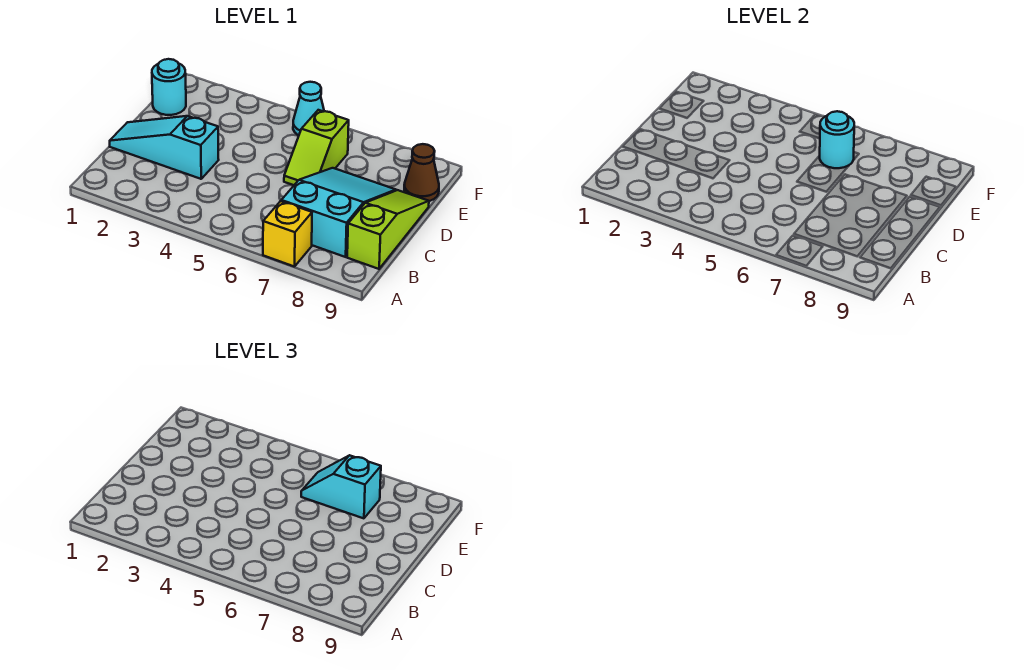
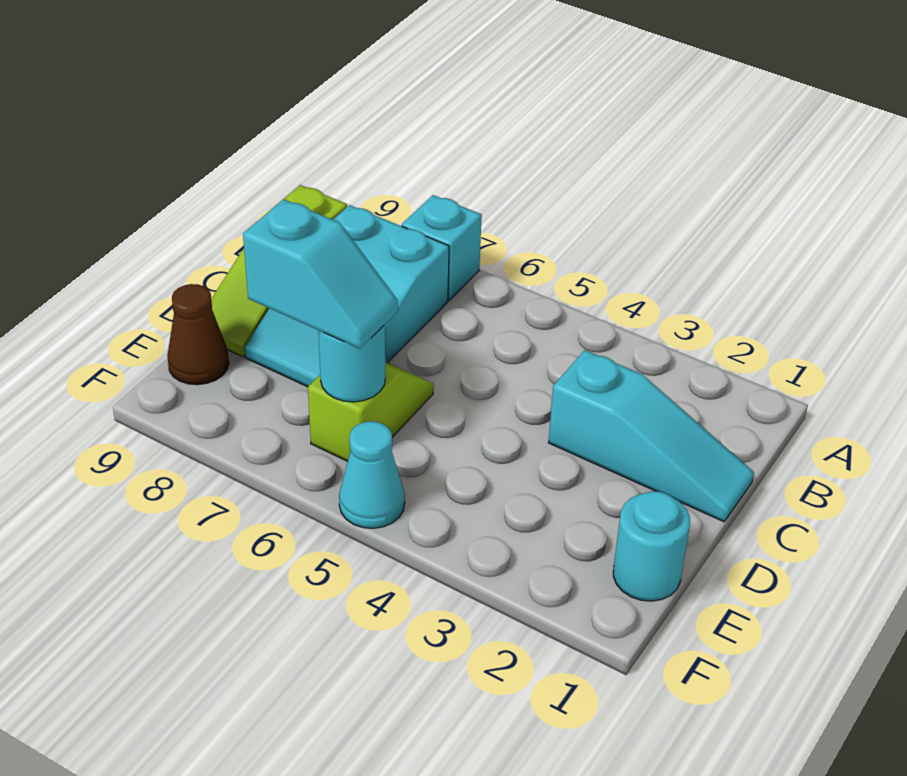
yellow brick A7 level 1 -> cyan brick A7 level 1

